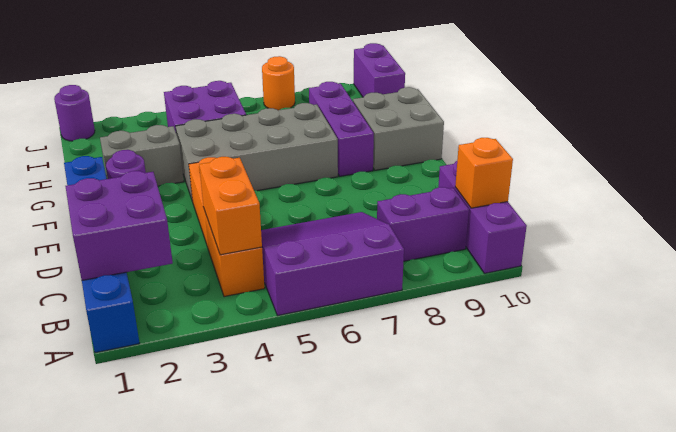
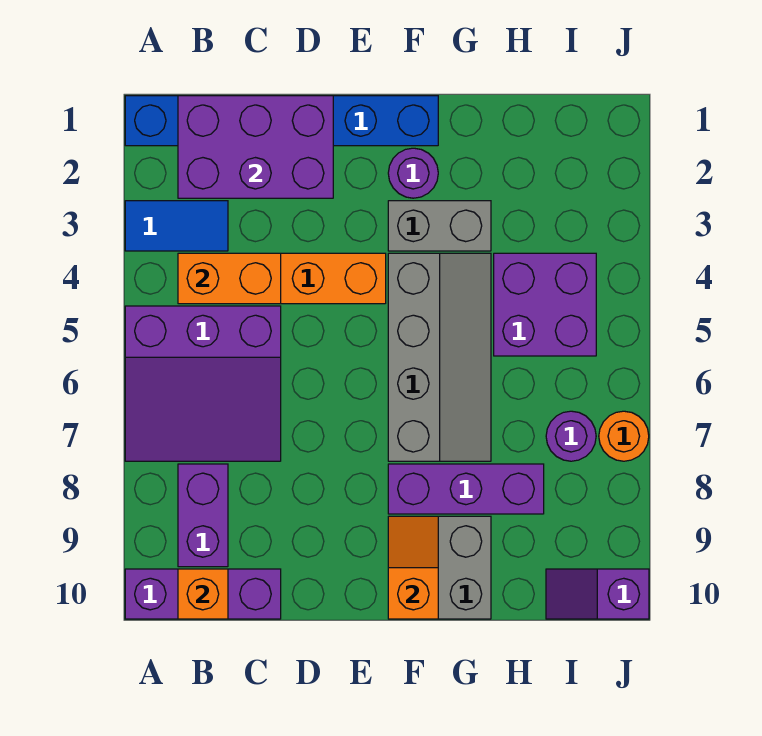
none -> blue tile A3:B3 level 1
purple slope A5:C7 level 1 top A -> purple slope A5:C7 level 1 top 5
purple brick B1:C2 level 2 -> purple brick B1:D2 level 2
grey brick F4:G7 level 1 -> grey slope F4:G7 level 1 top F
none -> orange slope F9:F10 level 2 top 10
grey brick G2:G3 level 1 -> grey brick F3:G3 level 1
purple brick I10:J10 level 1 -> purple slope I10:J10 level 1 top J
purple round brick J1 level 1 -> purple round brick I7 level 1

